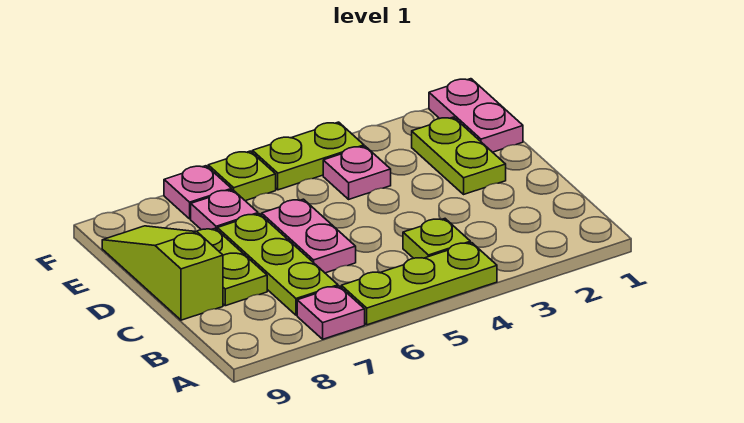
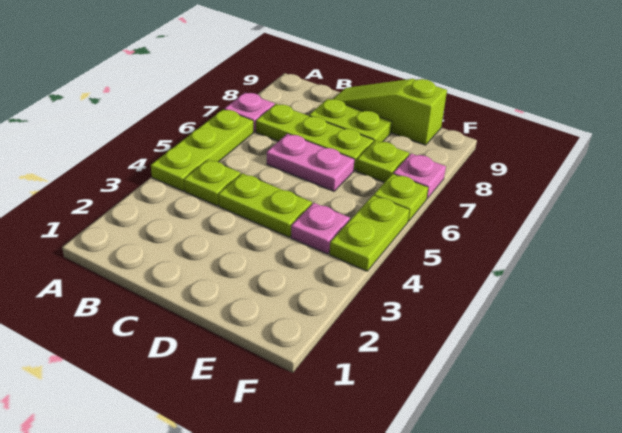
lime slope C9:E9 level 1 top C -> lime slope C9:E9 level 1 top E
lime plate D2:E2 level 1 -> lime plate C4:D4 level 1
pink plate E1:F1 level 1 -> none
pink plate E7 level 1 -> lime plate E7 level 1

